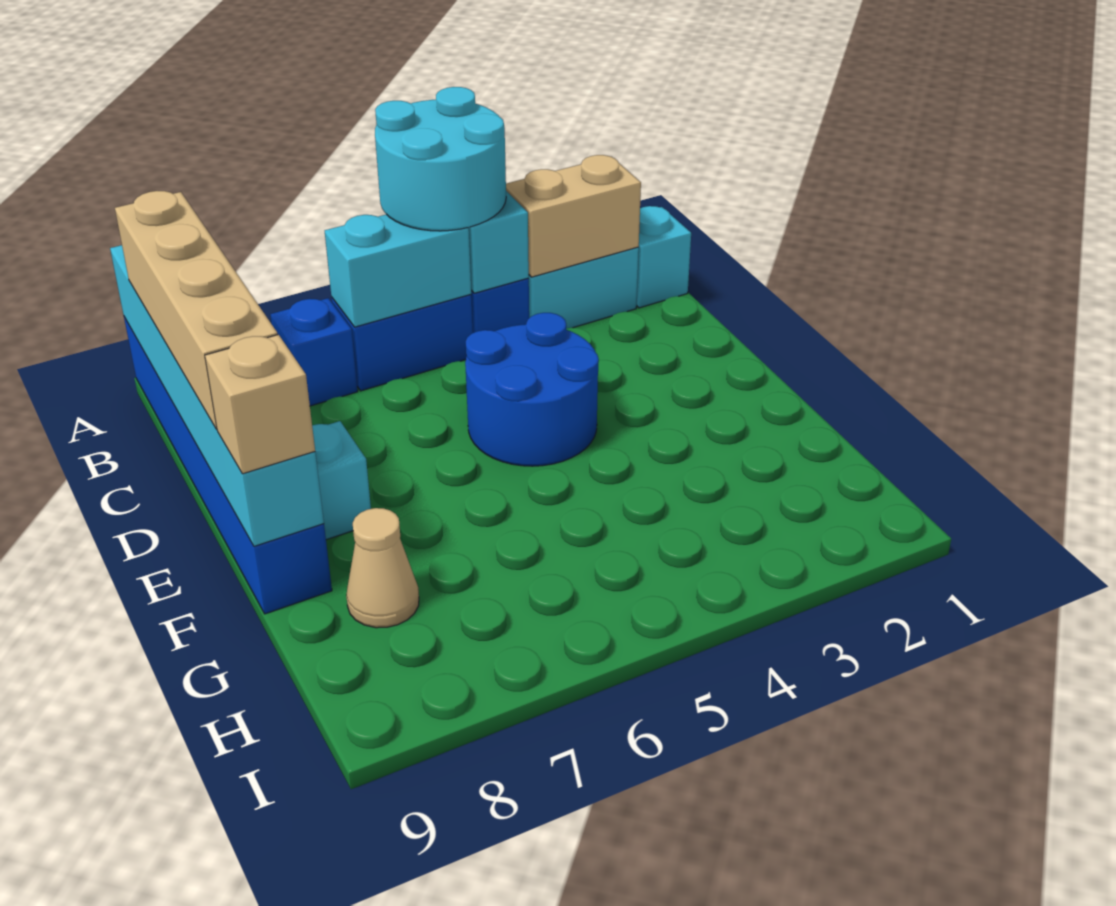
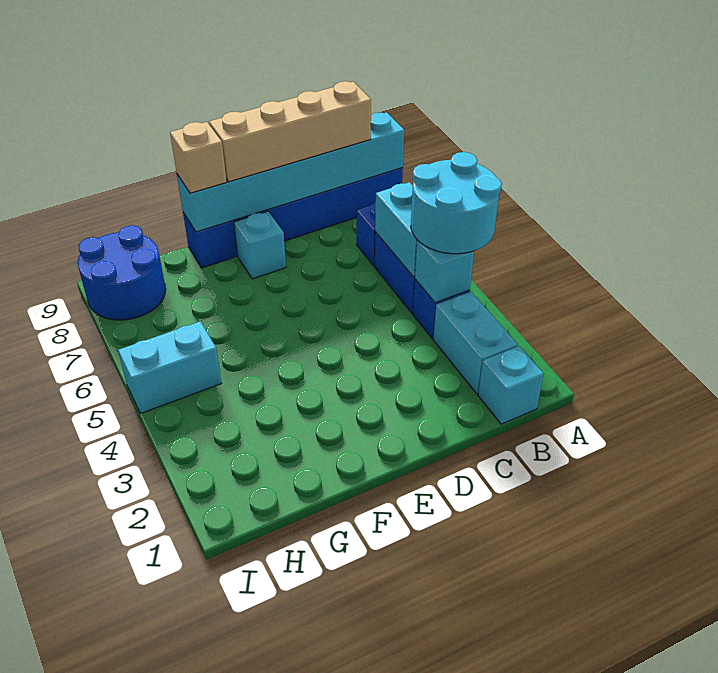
tan brick B2:B3 level 2 -> none
blue round brick D4:E5 level 1 -> blue round brick H8:I9 level 1
tan cone G8 level 1 -> none
none -> cyan brick H5:I5 level 1

